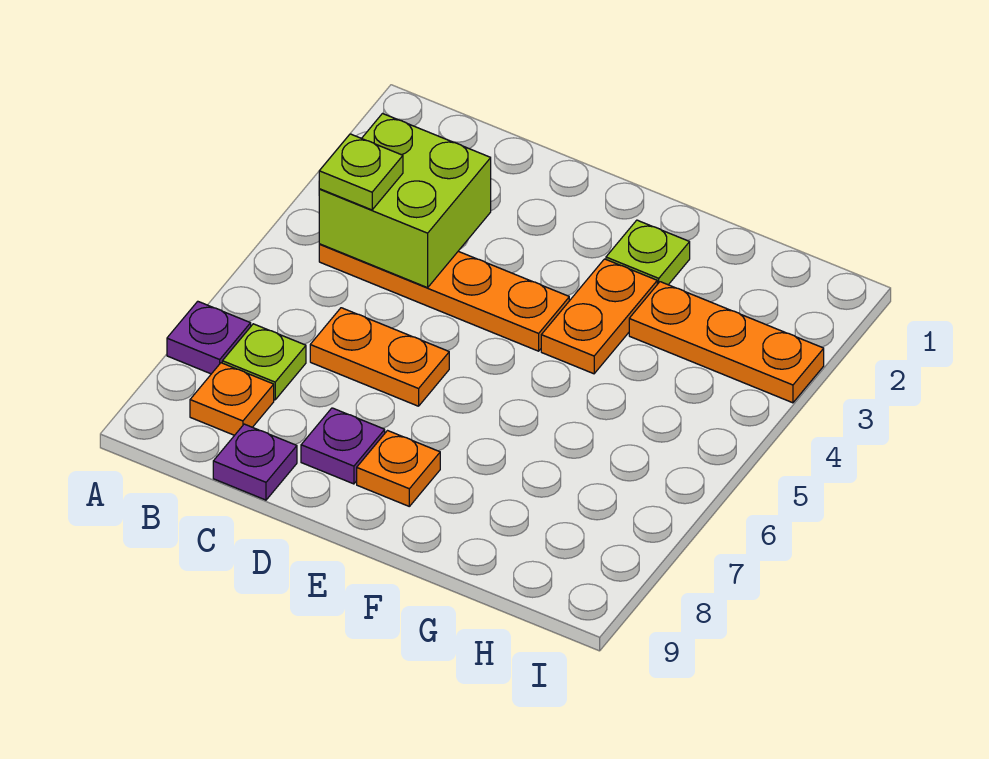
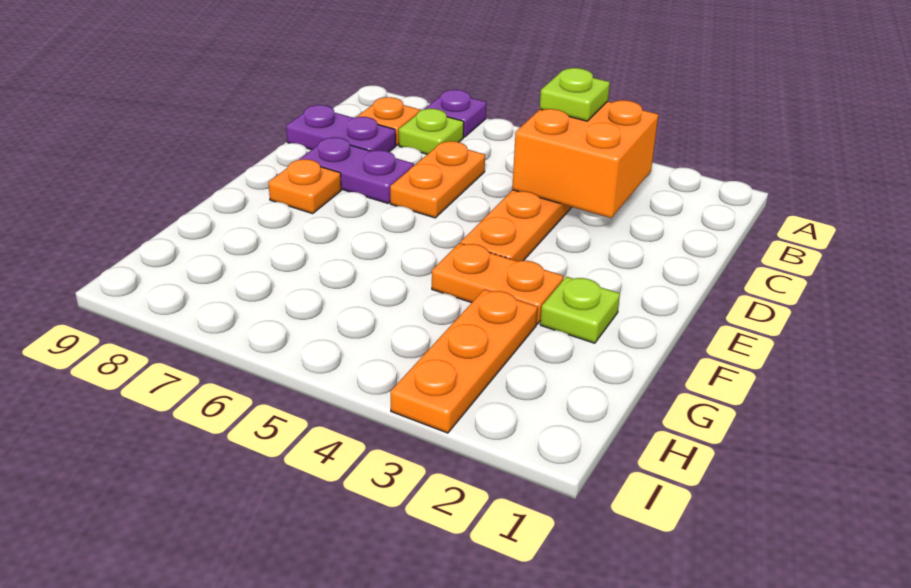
lime brick B3:C4 level 2 -> orange brick B3:C4 level 2
purple plate C9 level 1 -> purple plate C8:C9 level 1
purple plate D8 level 1 -> purple plate D7:D8 level 1

